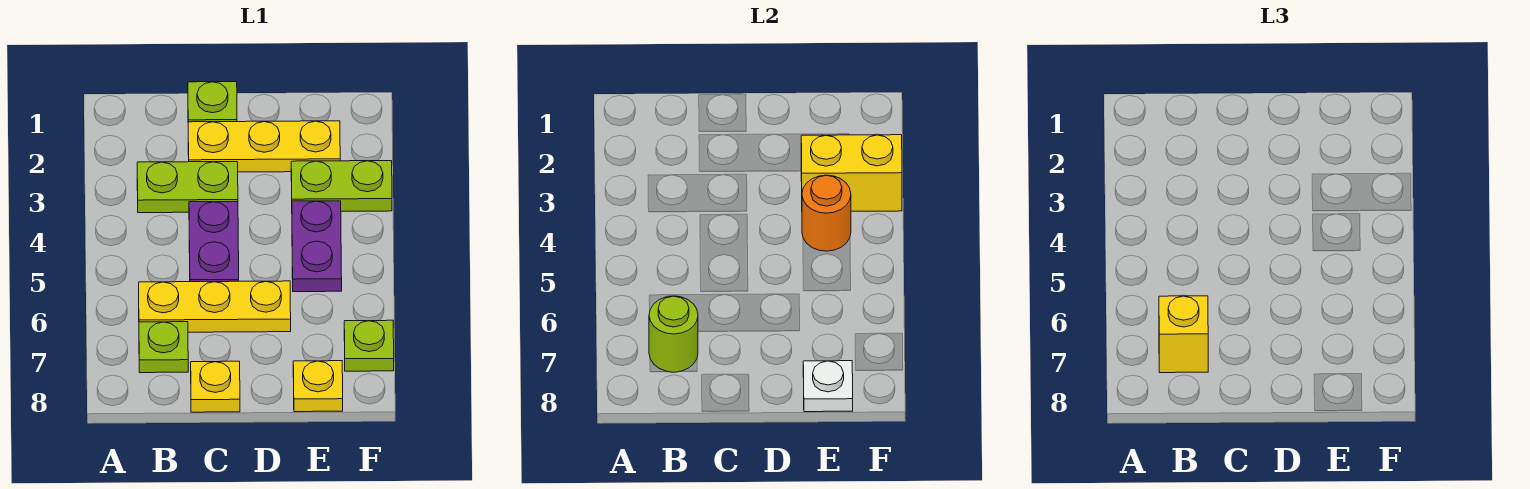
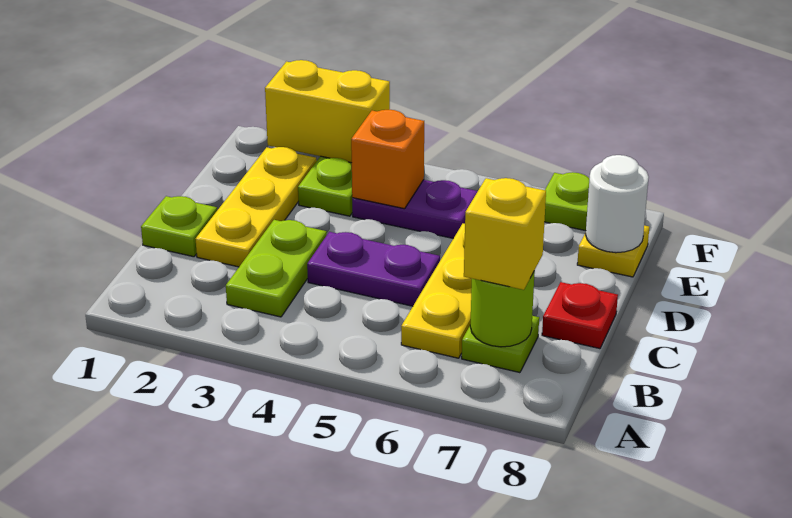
yellow plate C8 level 1 -> red plate C8 level 1
yellow brick E3:F3 level 2 -> yellow brick F2:F3 level 2
orange round brick E4 level 2 -> orange brick E4 level 2
white plate E8 level 2 -> white round brick E8 level 2

